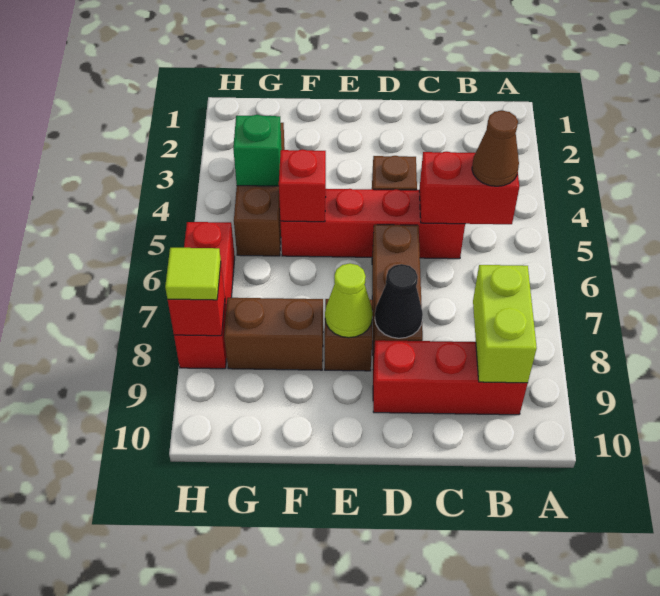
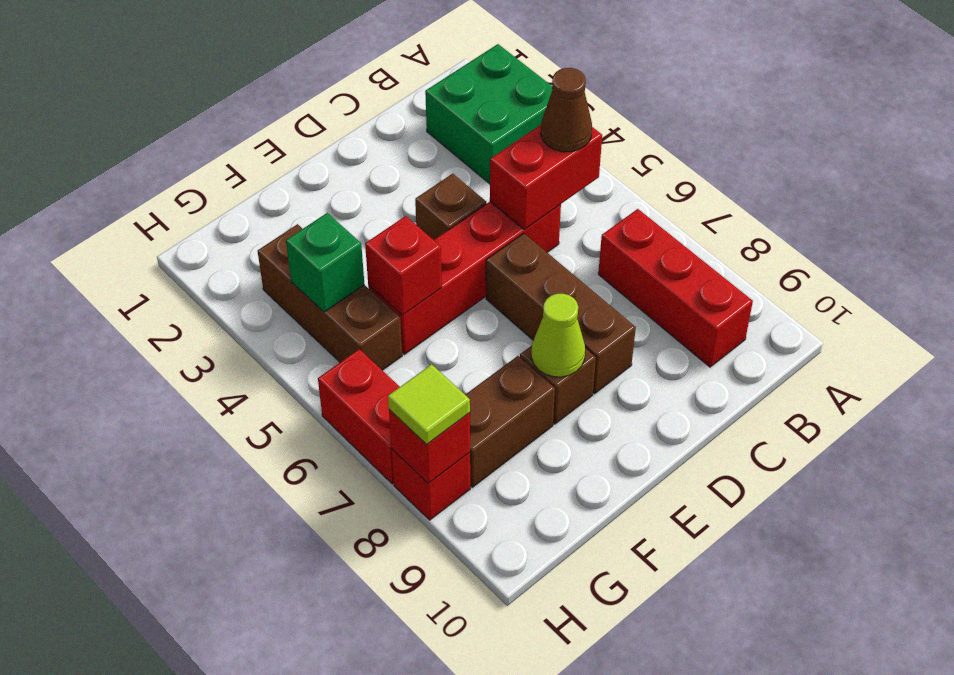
none -> green brick A2:B3 level 1
lime brick B8:B9 level 2 -> none
red brick B9:D9 level 1 -> red brick B7:B9 level 1
black cone D8 level 2 -> none

